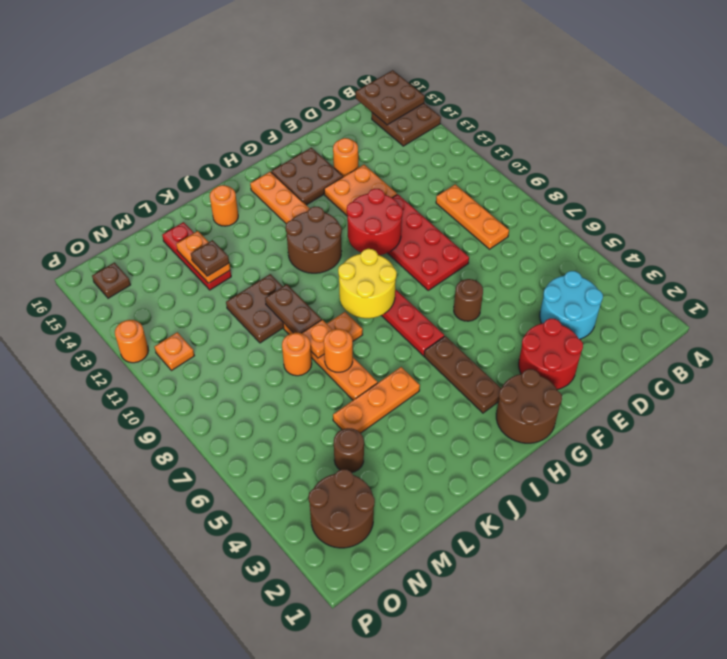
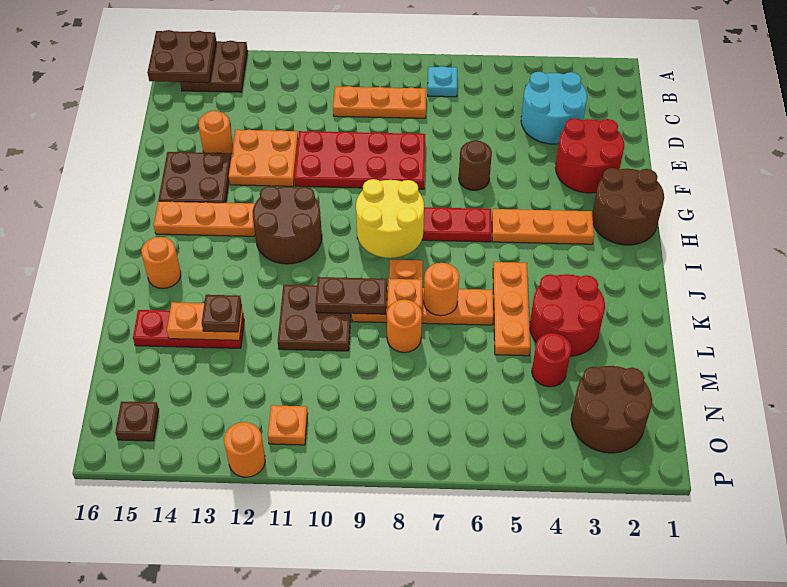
none -> cyan plate B7 level 1
red round brick F10:G11 level 2 -> red round brick K3:L4 level 1
brown plate H3:H5 level 1 -> orange plate H3:H5 level 1
brown round brick M4 level 1 -> red round brick M4 level 1

